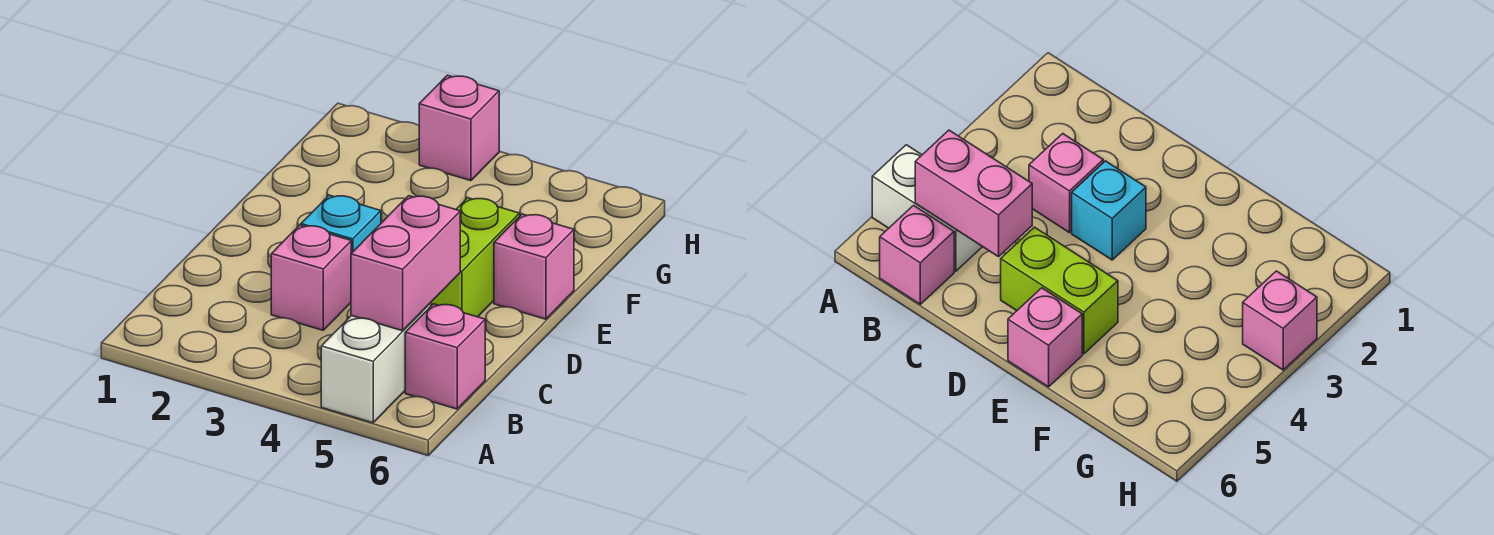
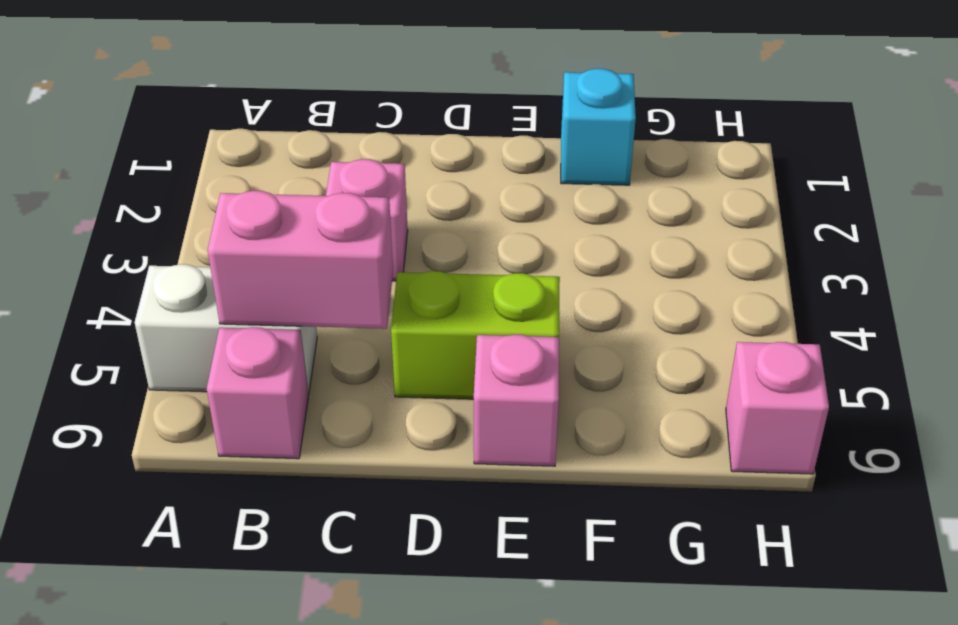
cyan brick D3 level 1 -> cyan brick F1 level 1
pink brick H3 level 1 -> pink brick H6 level 1

